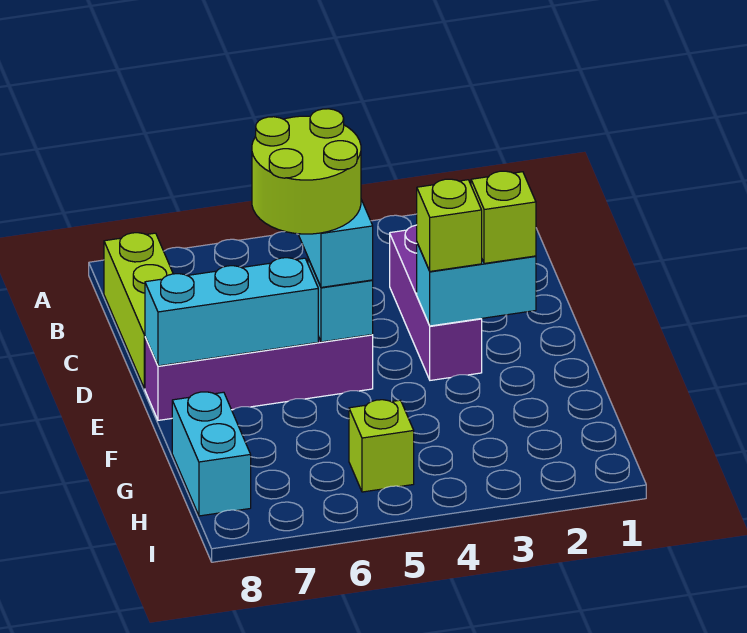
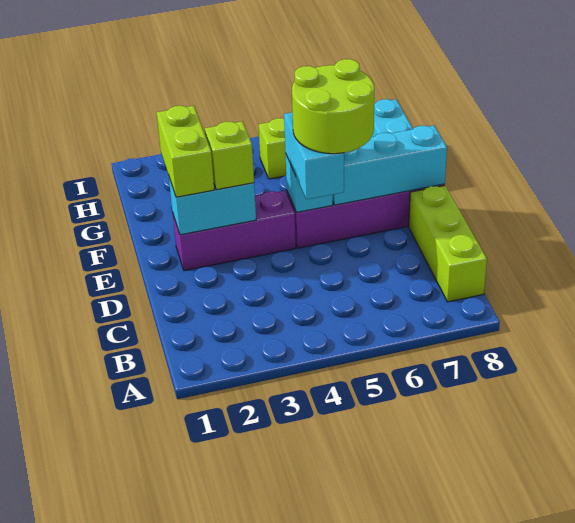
purple brick C3:E3 level 1 -> purple brick E2:E4 level 1
lime brick E2 level 3 -> lime brick E2:F2 level 3

